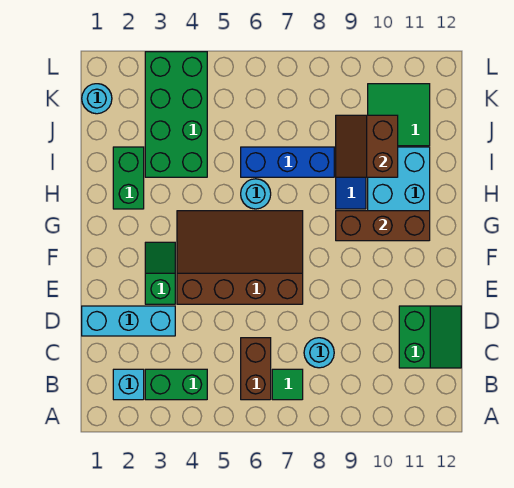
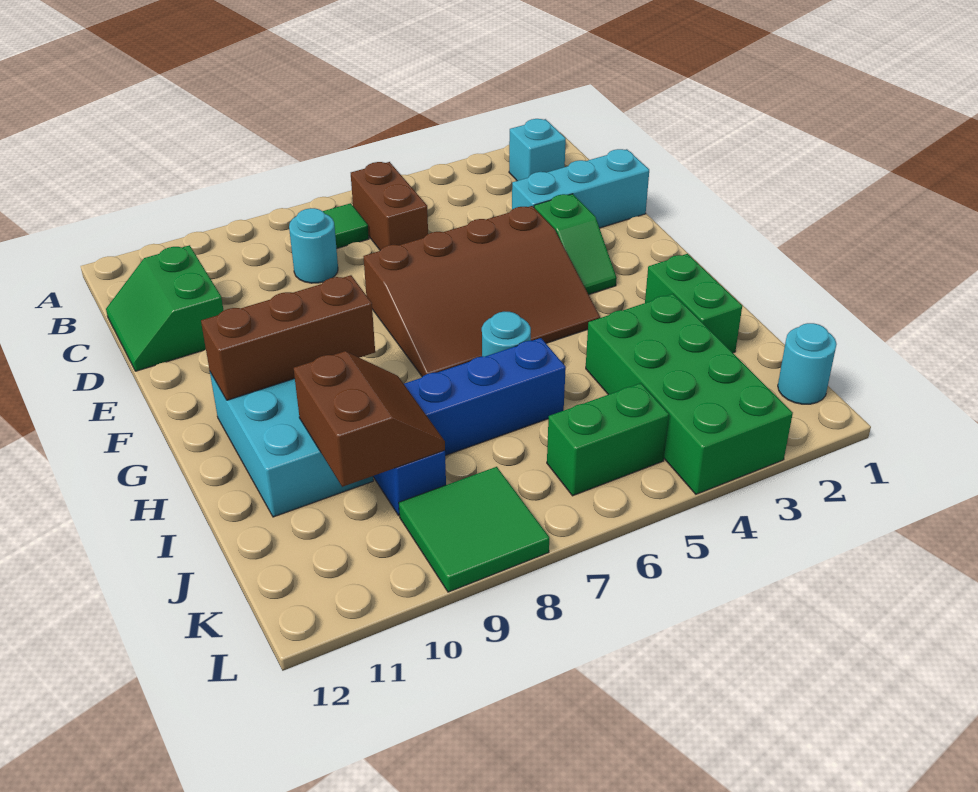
green brick B3:B4 level 1 -> green brick K5:K6 level 1
green tile J10:K11 level 1 -> green tile K8:L9 level 1

